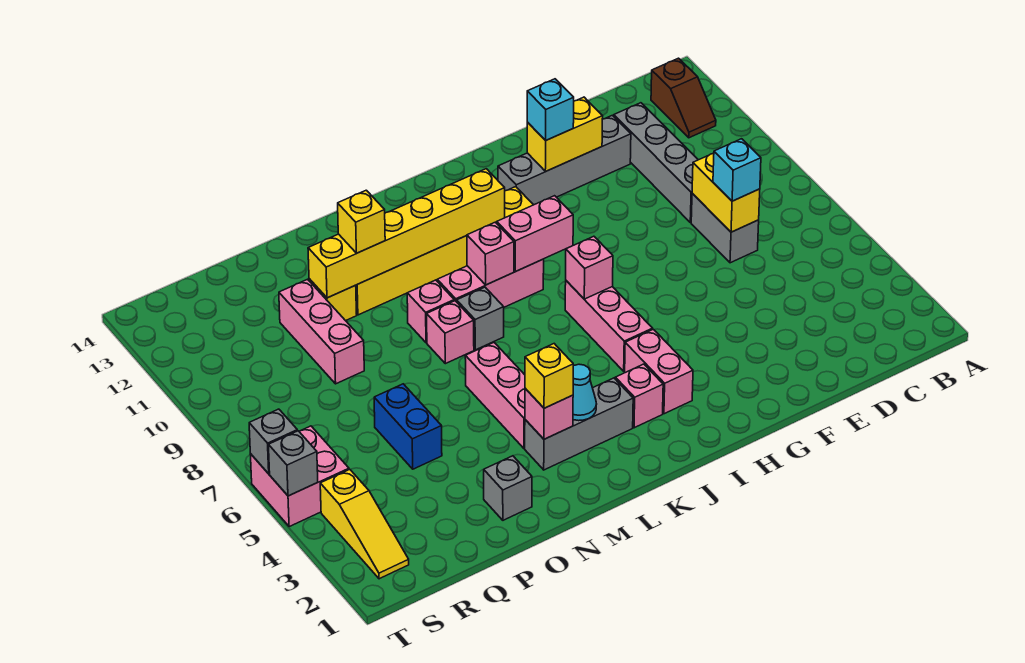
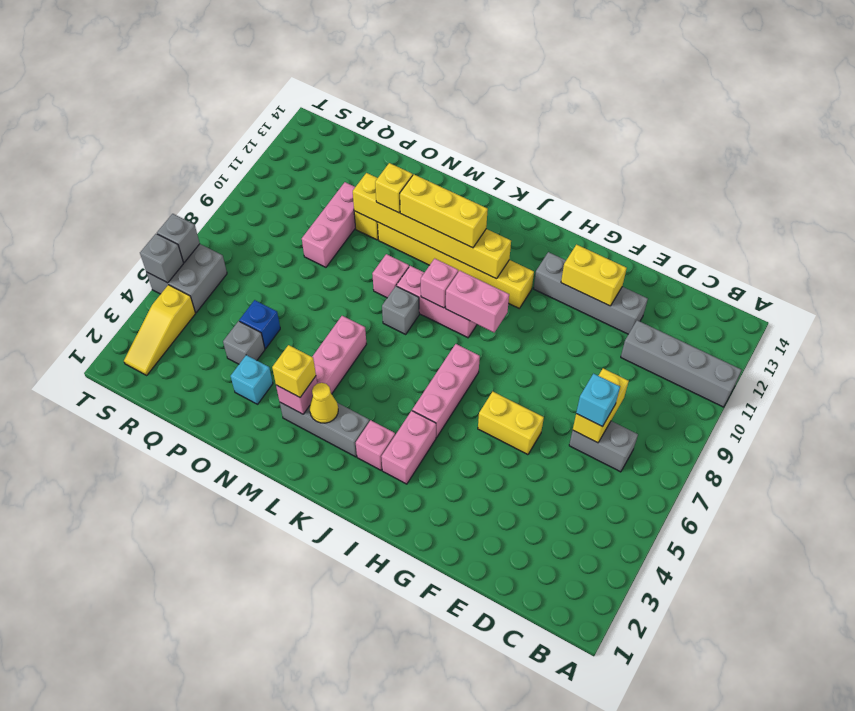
brown slope B12:B13 level 1 top 13 -> none
grey brick D7:D8 level 1 -> grey brick C7:D7 level 1
grey brick D9:D12 level 1 -> grey brick A11:D11 level 1
none -> yellow brick F6:G6 level 1
cyan brick G12 level 3 -> cyan brick O3 level 1
pink brick I7 level 2 -> none
none -> yellow brick K11:M11 level 3
cyan cone L3 level 2 -> yellow cone L3 level 2
pink brick M8 level 1 -> none
grey brick O2 level 1 -> grey brick P4 level 1
blue brick P5:P6 level 1 -> blue brick P5 level 1
pink brick S5:T6 level 1 -> grey brick S5:T6 level 1

